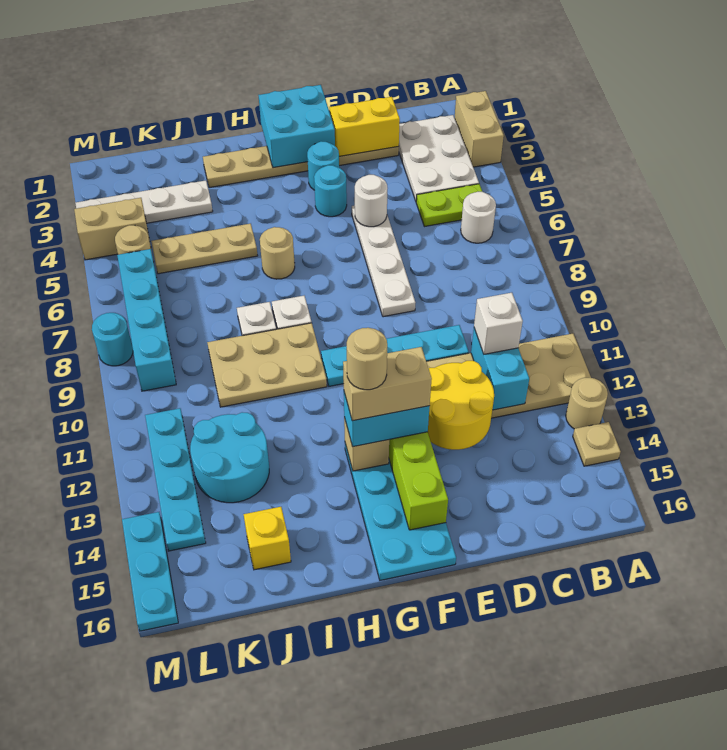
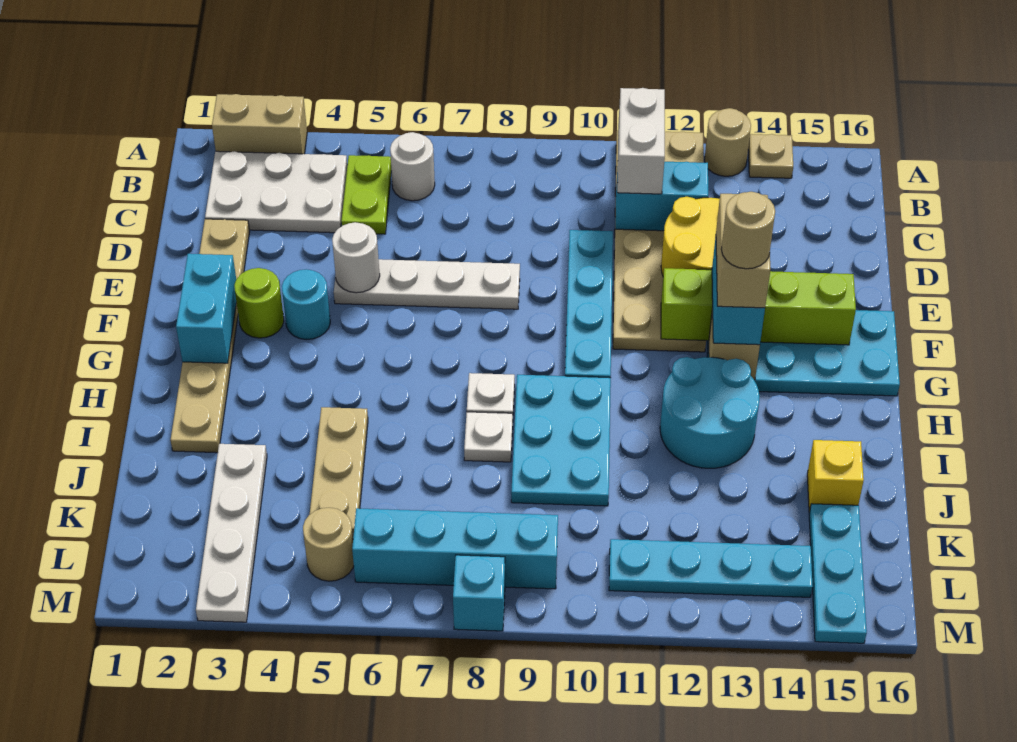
white brick C11 level 3 -> white brick B11:C11 level 3
yellow brick D2:E2 level 2 -> none
cyan brick F1:G2 level 2 -> cyan brick F2:G2 level 2
cyan round brick F3 level 1 -> lime round brick F3 level 1
tan round brick H6 level 1 -> none
tan plate H9:J10 level 1 -> cyan plate H9:J10 level 1
cyan round brick J12:K13 level 1 -> cyan round brick H12:I13 level 1
tan brick L4:M4 level 1 -> none
cyan round brick M8 level 1 -> cyan brick M8 level 1
cyan plate M14:M16 level 1 -> cyan plate K15:M15 level 1

